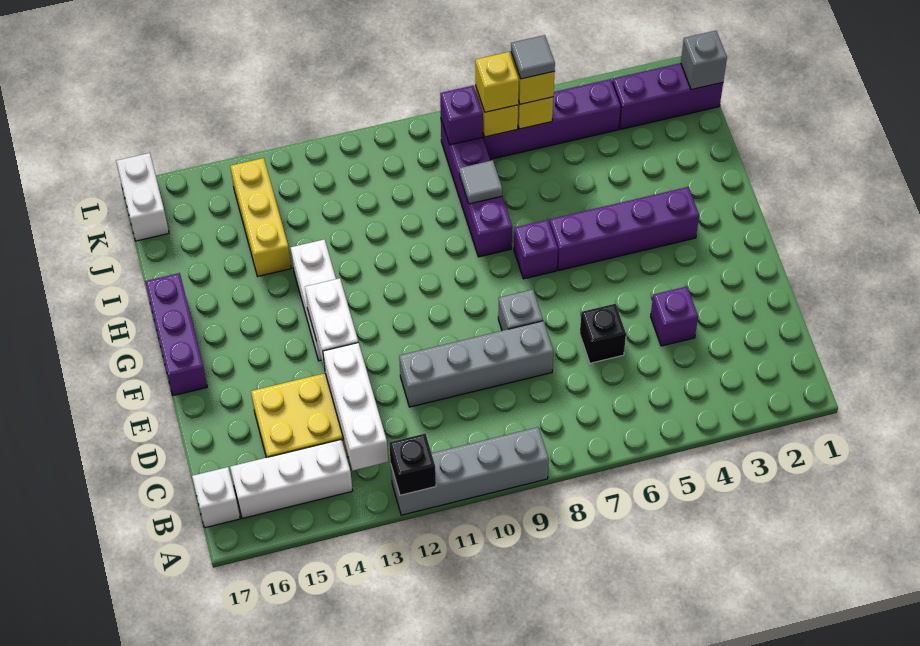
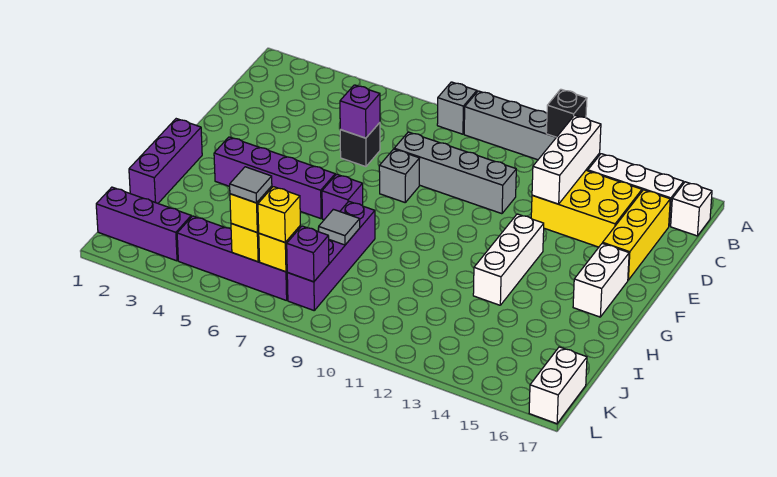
purple brick D4 level 1 -> purple brick D6 level 2
white brick E13:F13 level 2 -> white brick F16:G16 level 1
purple brick F17:H17 level 1 -> purple brick G1:I1 level 1
yellow brick I14:K14 level 1 -> yellow brick C16:E16 level 1
grey brick K1 level 2 -> grey brick A8 level 1

